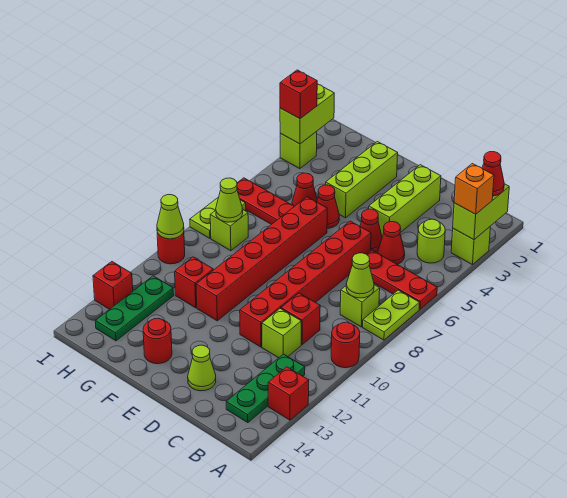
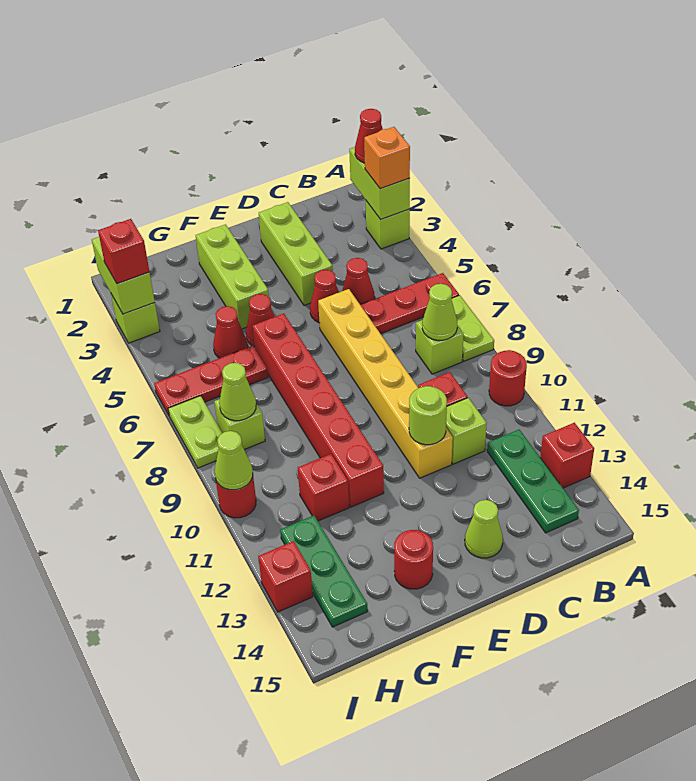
lime round brick B4 level 1 -> lime round brick D11 level 2
red brick D6:D11 level 1 -> yellow brick D6:D11 level 1

